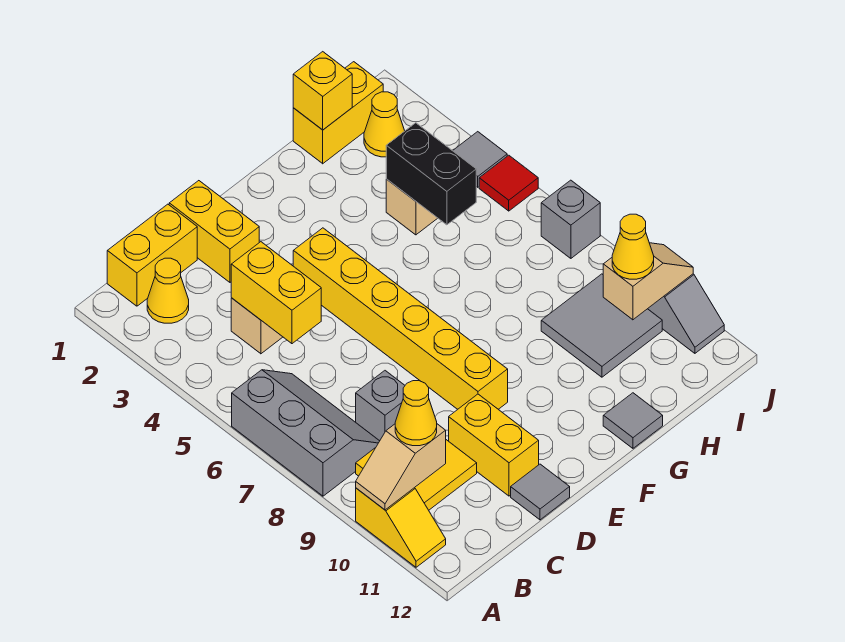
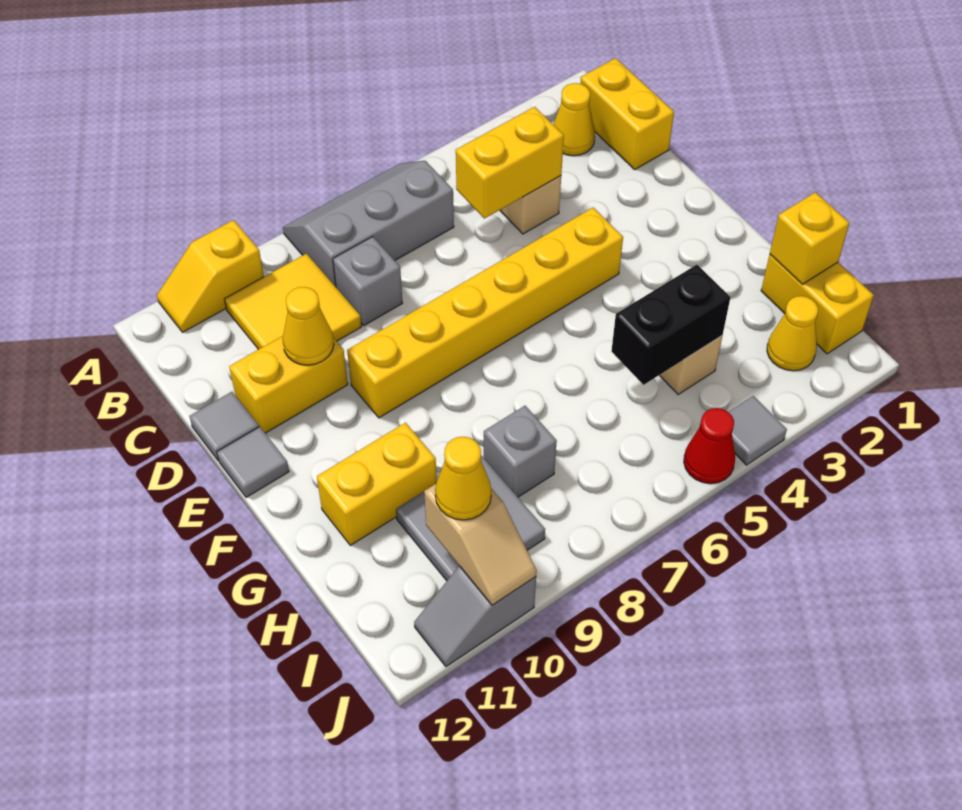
grey slope A6:B8 level 1 top A -> grey slope A6:B8 level 1 top B
tan slope A10:B10 level 2 top B -> none
yellow cone B10 level 3 -> yellow cone D10 level 2
yellow brick D1:D2 level 1 -> yellow brick G10:G11 level 1
grey tile G12 level 1 -> grey tile E12 level 1
red tile J5 level 1 -> red cone J5 level 1
grey brick J7 level 1 -> grey brick H8 level 1

